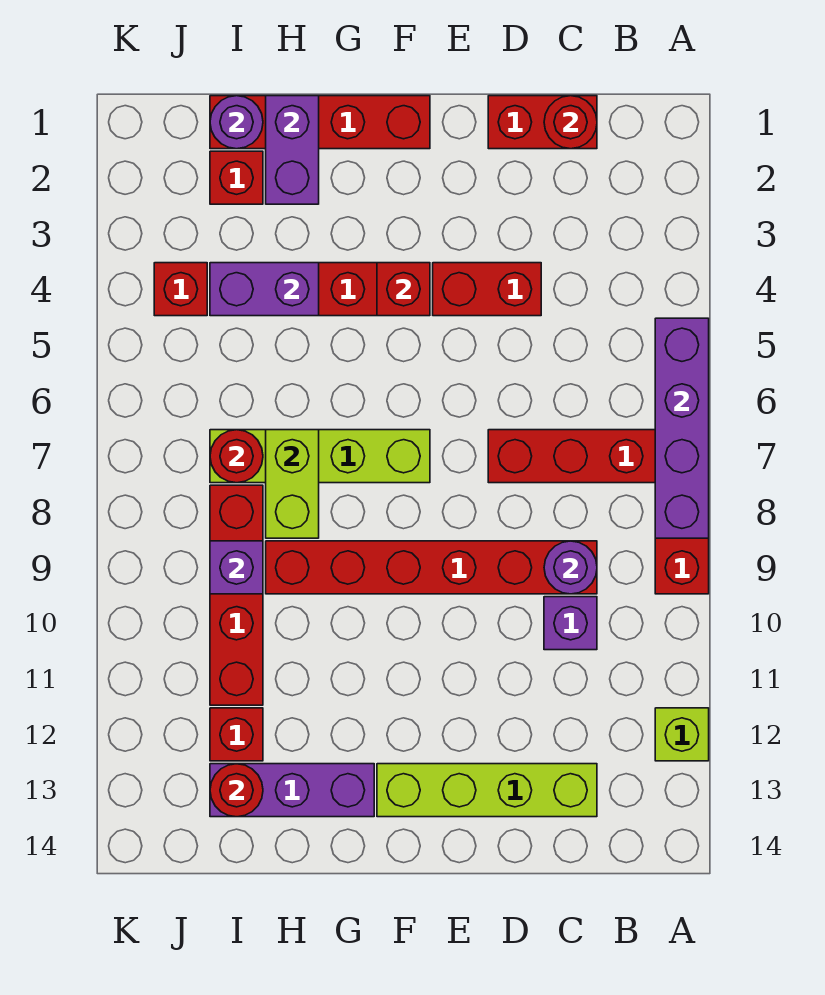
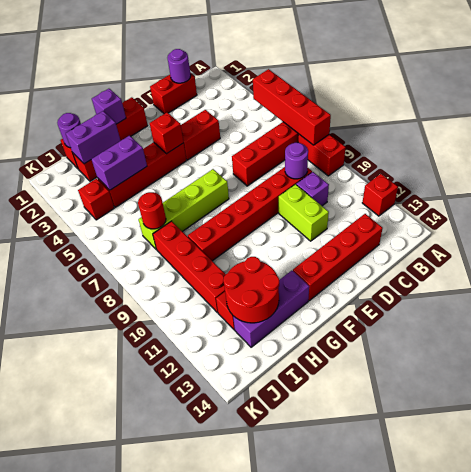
purple brick A5:A8 level 2 -> red brick A5:A8 level 2
lime brick A12 level 1 -> red brick A12 level 1
red round brick C1 level 2 -> purple round brick C1 level 2
lime brick C13:F13 level 1 -> red brick C13:F13 level 1
purple brick H1:H2 level 2 -> purple brick H2:I2 level 2
lime brick H7:H8 level 2 -> lime brick D10:D11 level 1
purple brick I9 level 2 -> purple brick G1 level 2
red round brick I13 level 2 -> red round brick H12:I13 level 2

